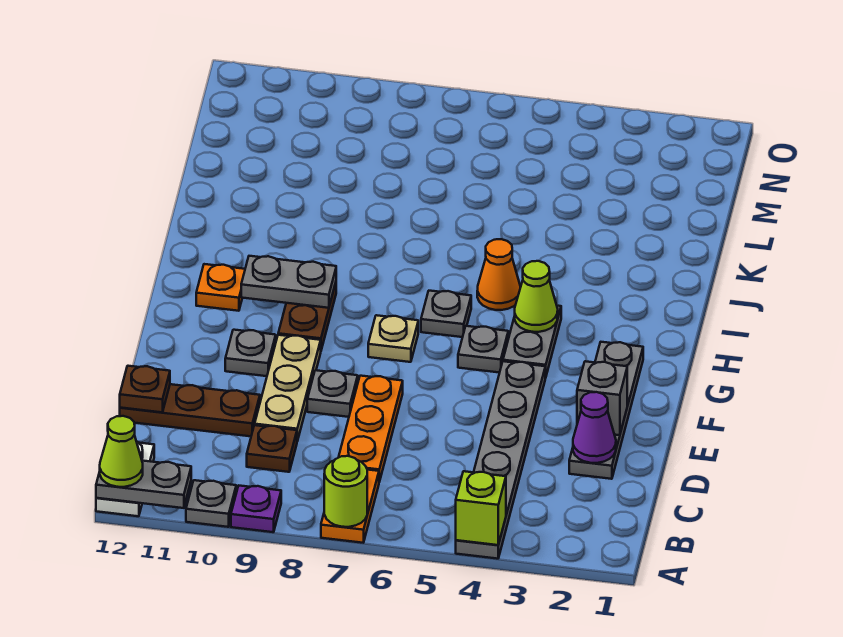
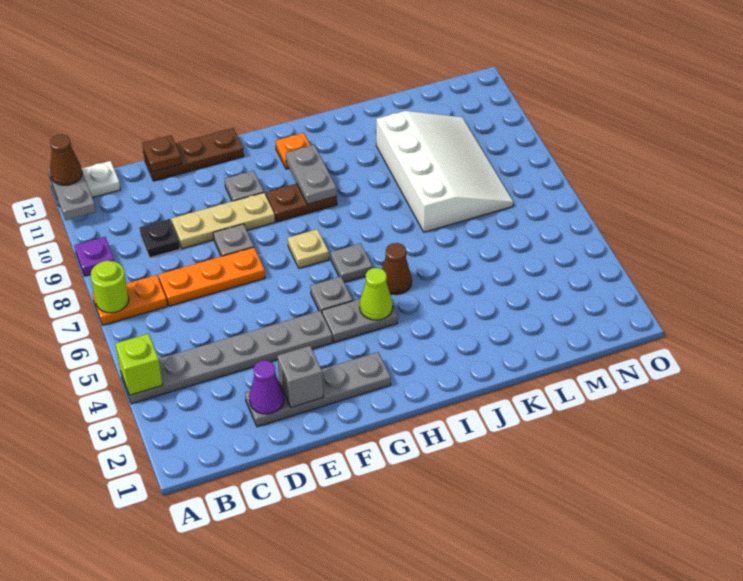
grey plate A10 level 1 -> none
lime cone A12 level 3 -> brown cone A12 level 3
brown plate C9 level 1 -> black plate C9 level 1
brown plate D10:D12 level 1 -> brown plate D12:F12 level 1
orange cone I5 level 1 -> brown cone I5 level 1
none -> white slope K7:M10 level 1 top K

